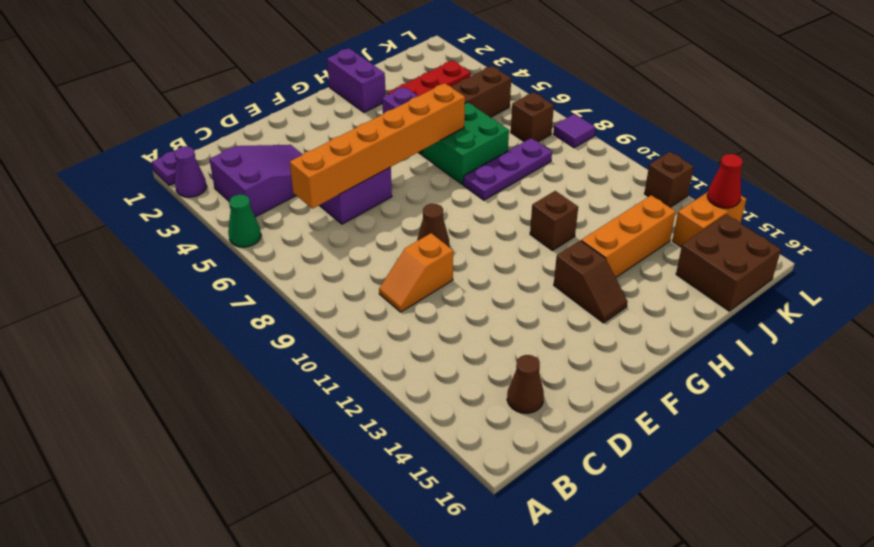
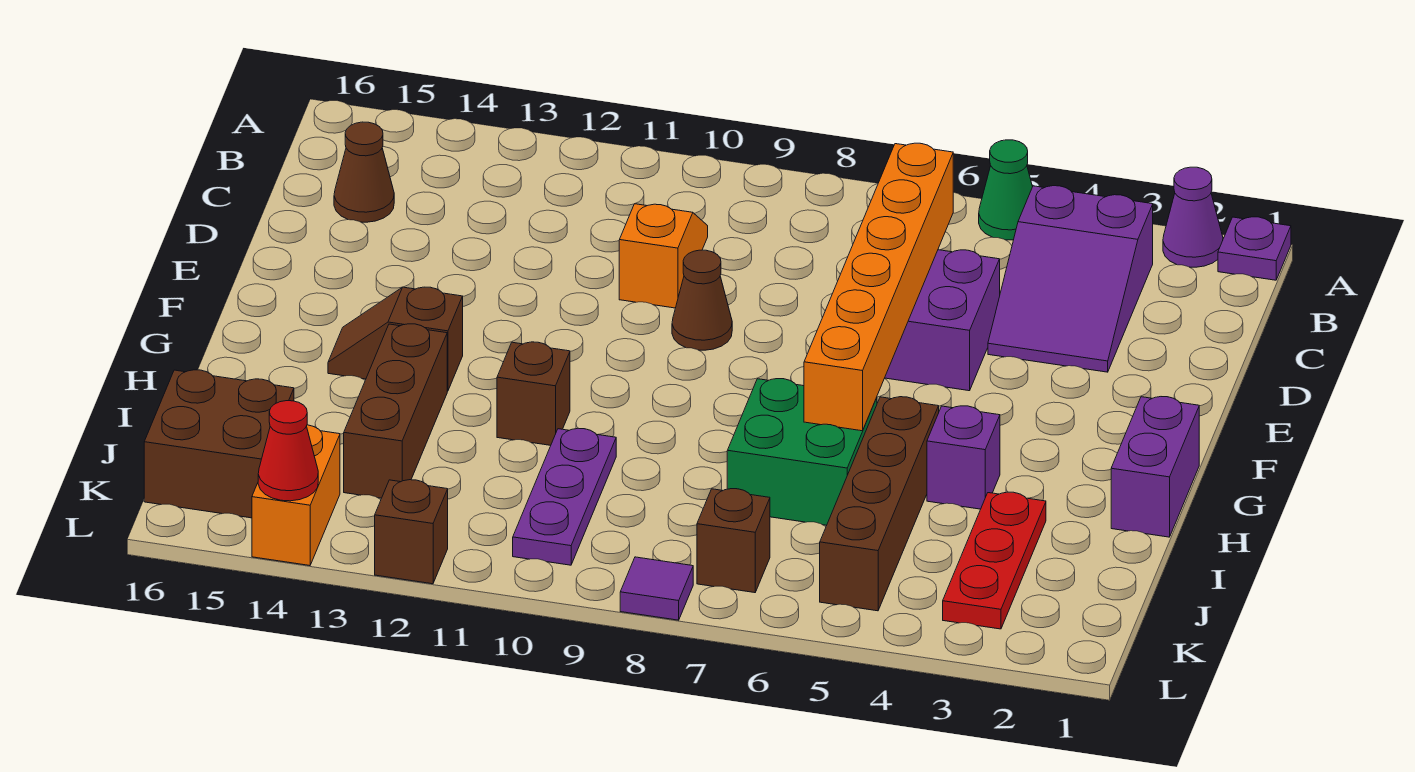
purple brick H1:H2 level 1 -> purple brick G1:H1 level 1
purple plate H8:J8 level 1 -> purple plate I10:K10 level 1
orange brick H13:J13 level 1 -> brown brick H13:J13 level 1

